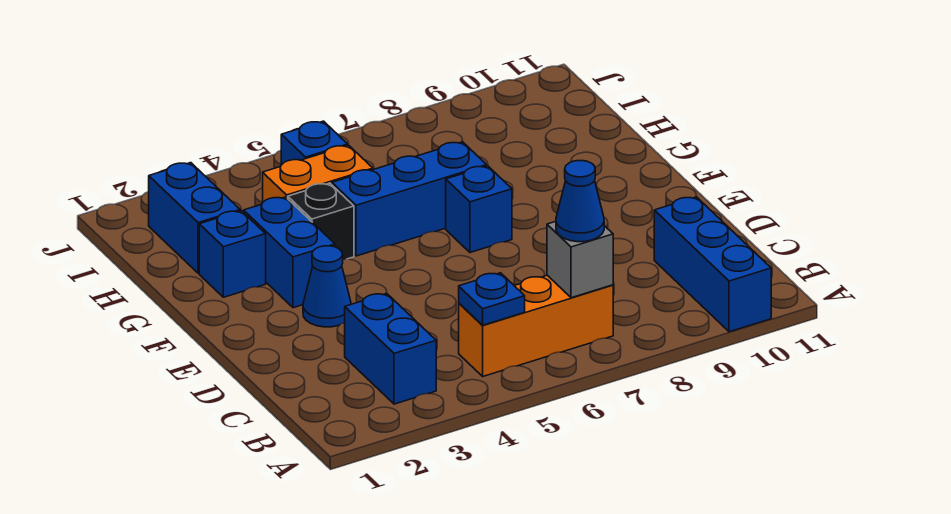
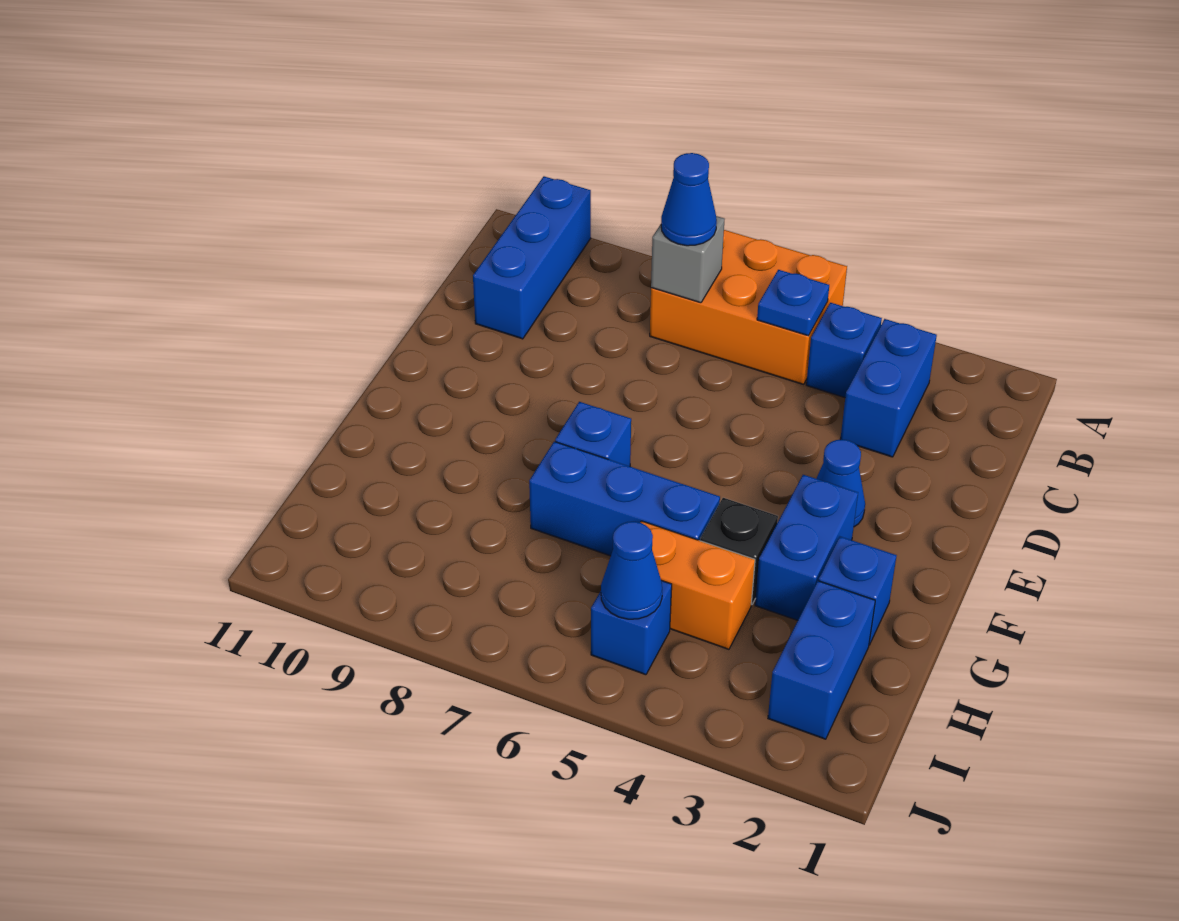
none -> blue brick B4 level 1
orange brick B5:B7 level 1 -> orange brick A5:B7 level 1
none -> blue cone I5 level 2

